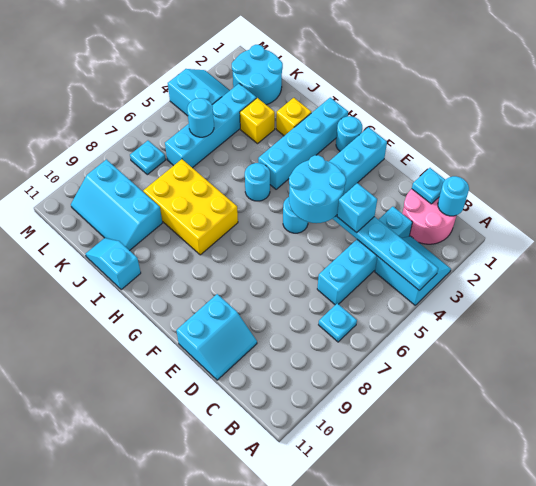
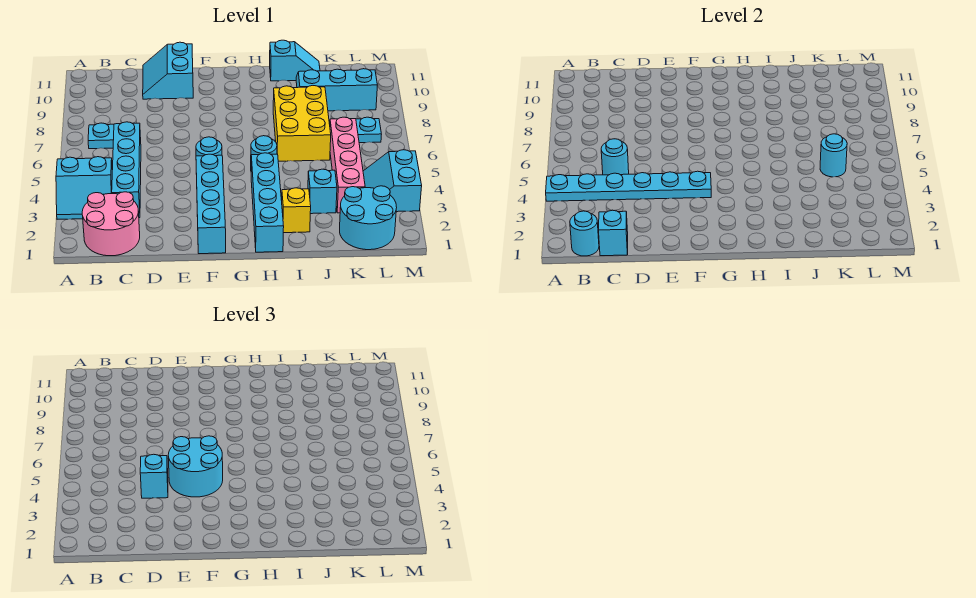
cyan plate C1 level 2 -> cyan brick C1 level 2
cyan round brick G1 level 1 -> cyan round brick C5 level 2
yellow brick H7:J8 level 1 -> yellow brick I6:J8 level 1
yellow brick J3 level 1 -> cyan brick J3 level 1
cyan brick K3:K6 level 1 -> pink brick K3:K6 level 1
cyan slope L3:M4 level 1 top 4 -> cyan slope L3:M4 level 1 top M

